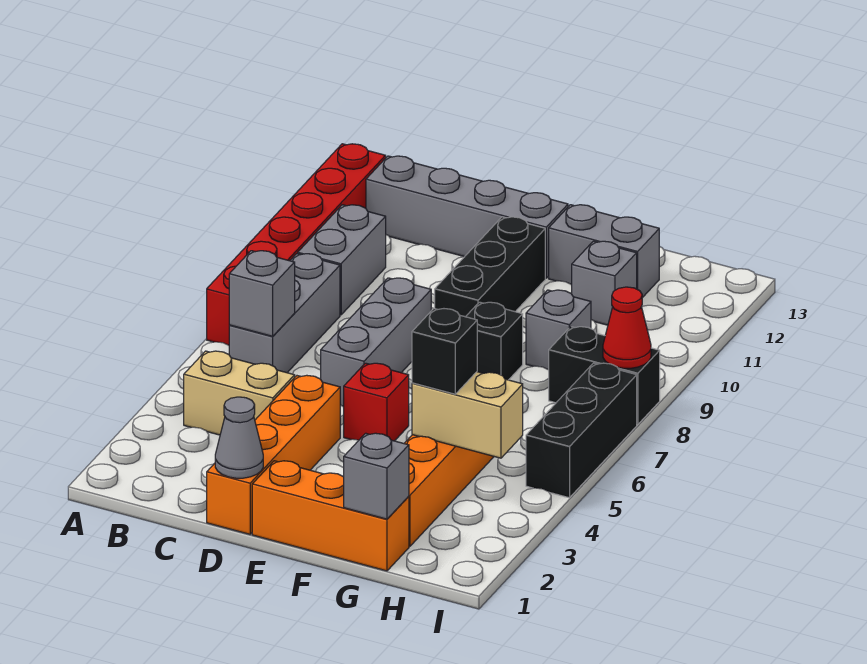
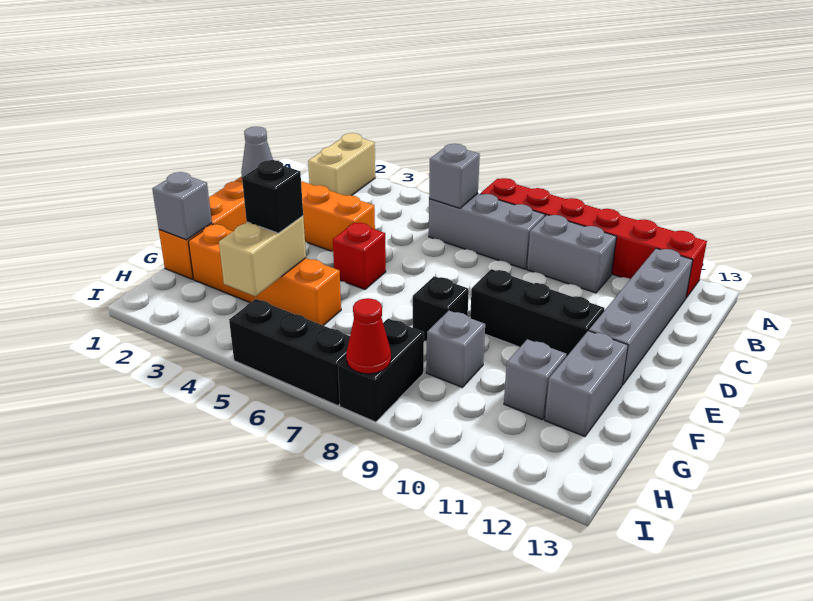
tan brick B4:C4 level 1 -> tan brick A2:B2 level 1
grey brick D6:D8 level 1 -> none

